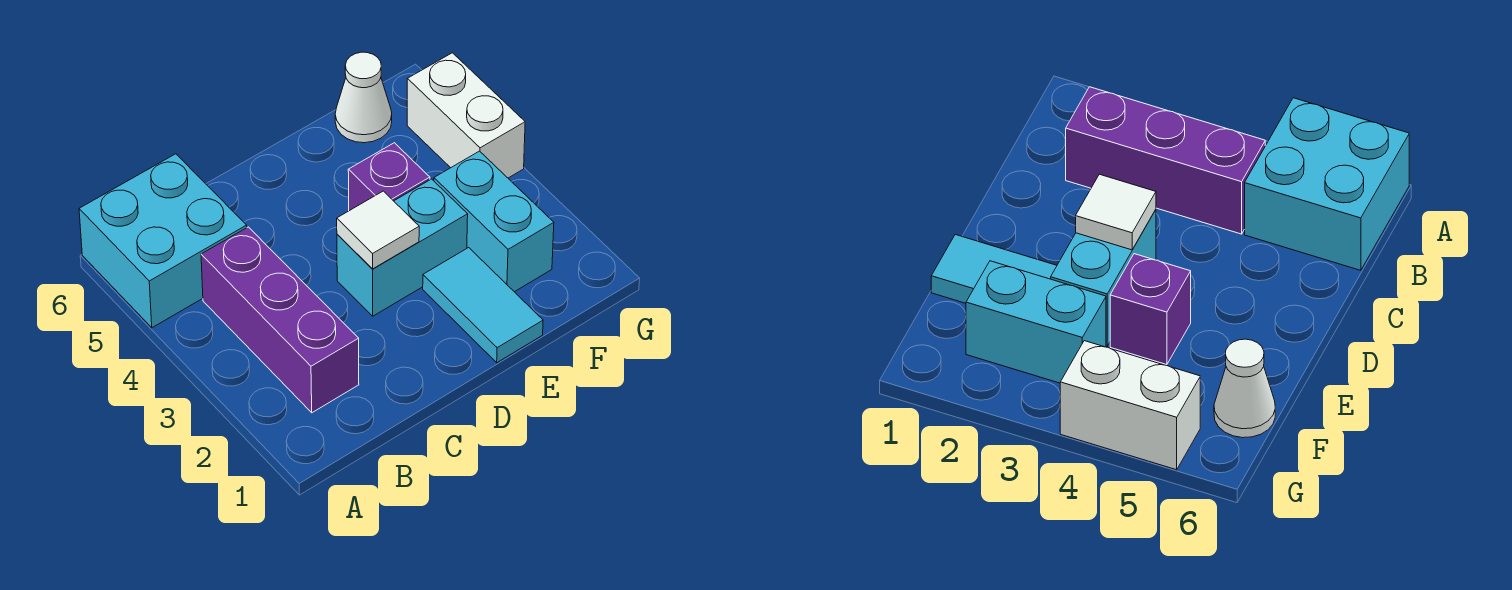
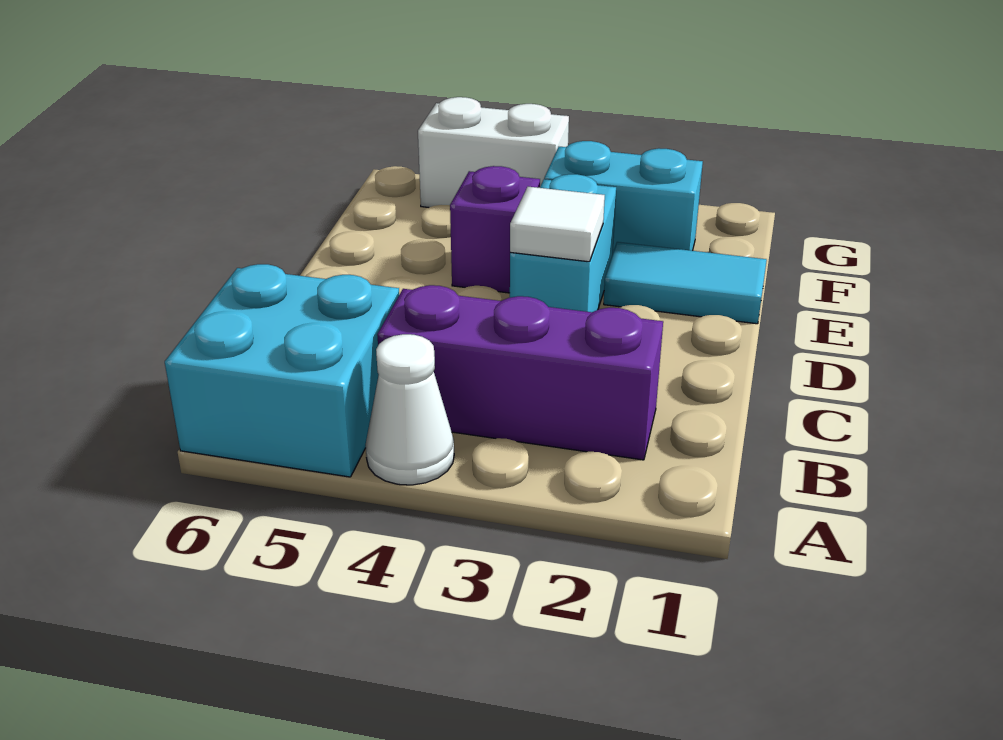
white cone F6 level 1 -> white cone A4 level 1

